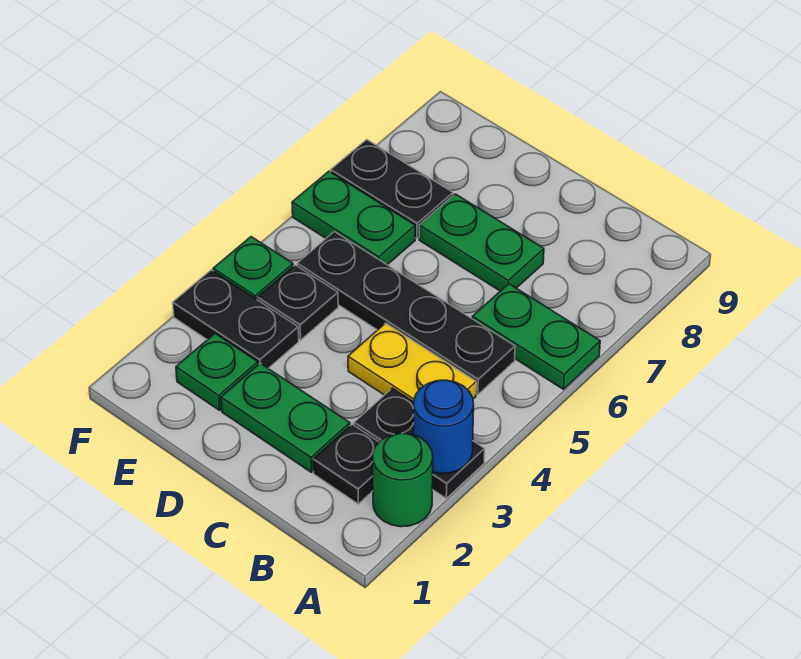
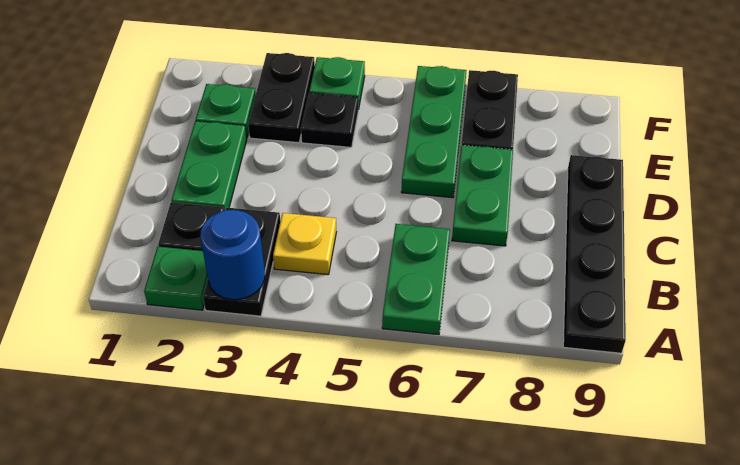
green round brick A2 level 1 -> green plate A2 level 1
yellow plate B4:C4 level 1 -> yellow plate B4 level 1
black plate B5:E5 level 1 -> black plate A9:D9 level 1
green plate E6:F6 level 1 -> green plate D6:F6 level 1

